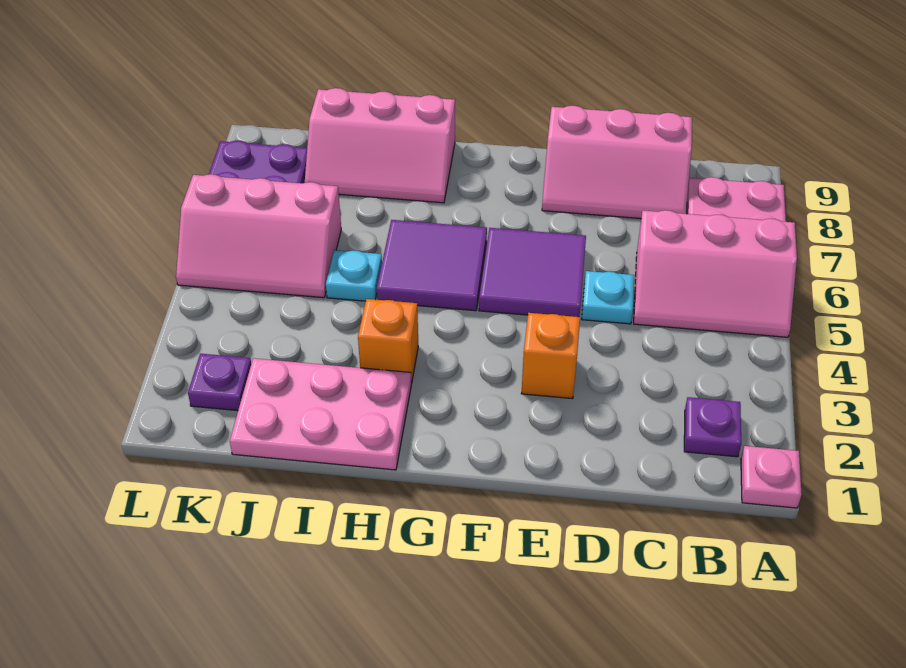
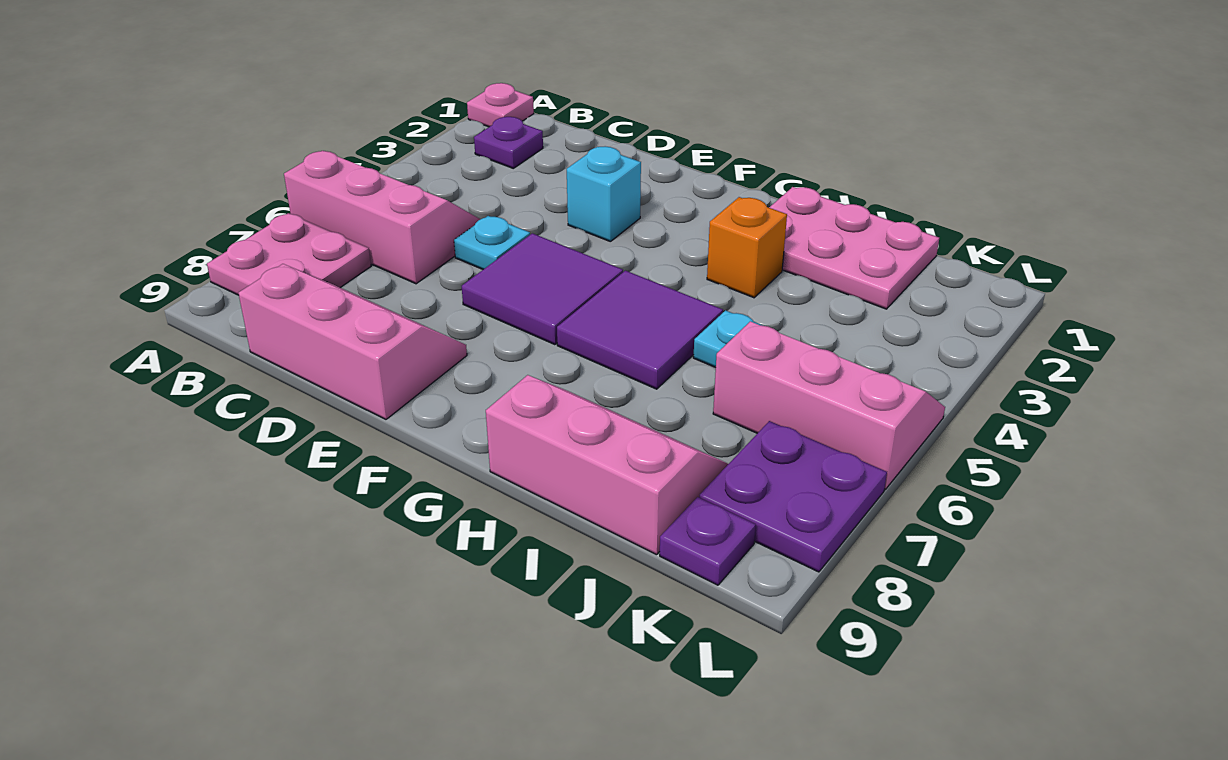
orange brick E3 level 1 -> cyan brick E3 level 1
purple plate K2 level 1 -> purple plate K9 level 1

